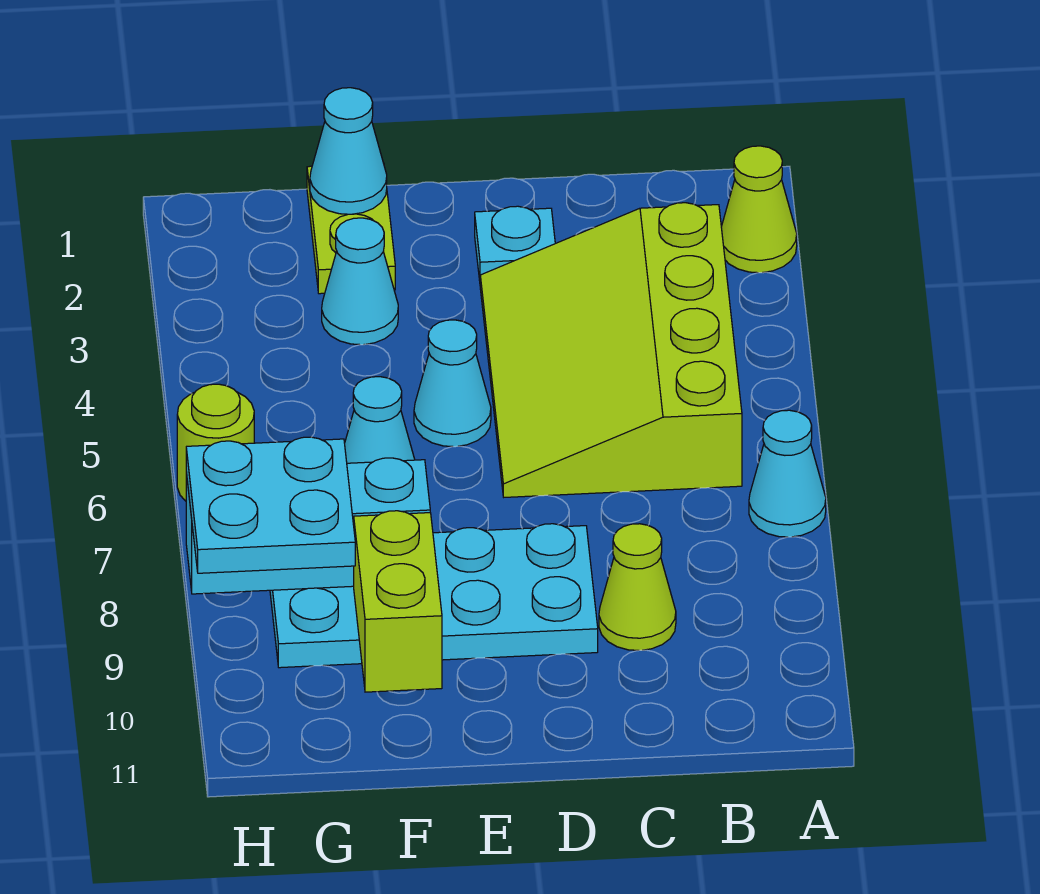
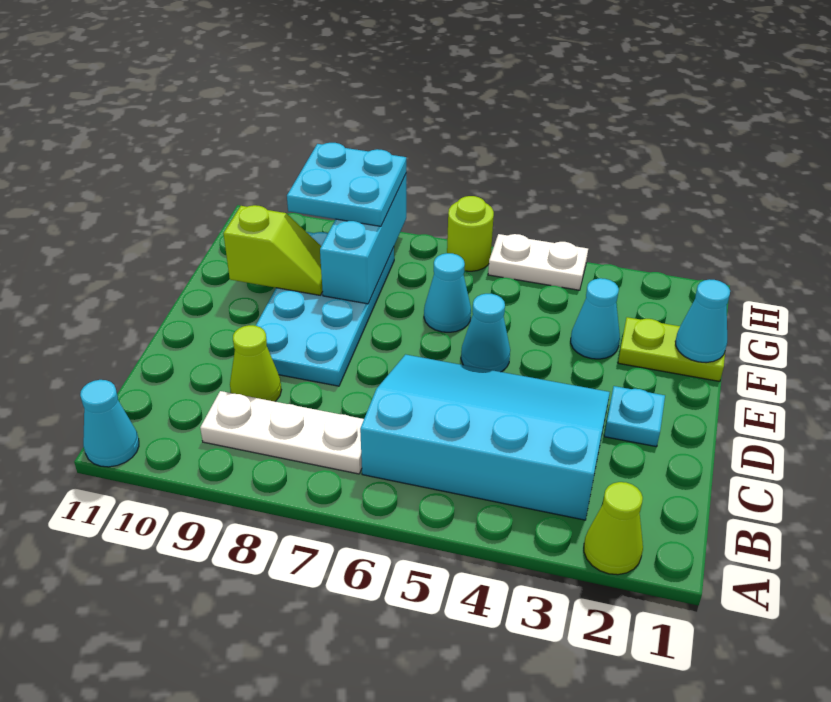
cyan cone A7 level 1 -> cyan cone A11 level 1
lime slope B3:D6 level 1 top B -> cyan slope B3:D6 level 1 top B
none -> white plate B7:B9 level 1
lime brick F9:F10 level 2 -> lime slope F9:F10 level 2 top 10
none -> white plate H4:H5 level 1

